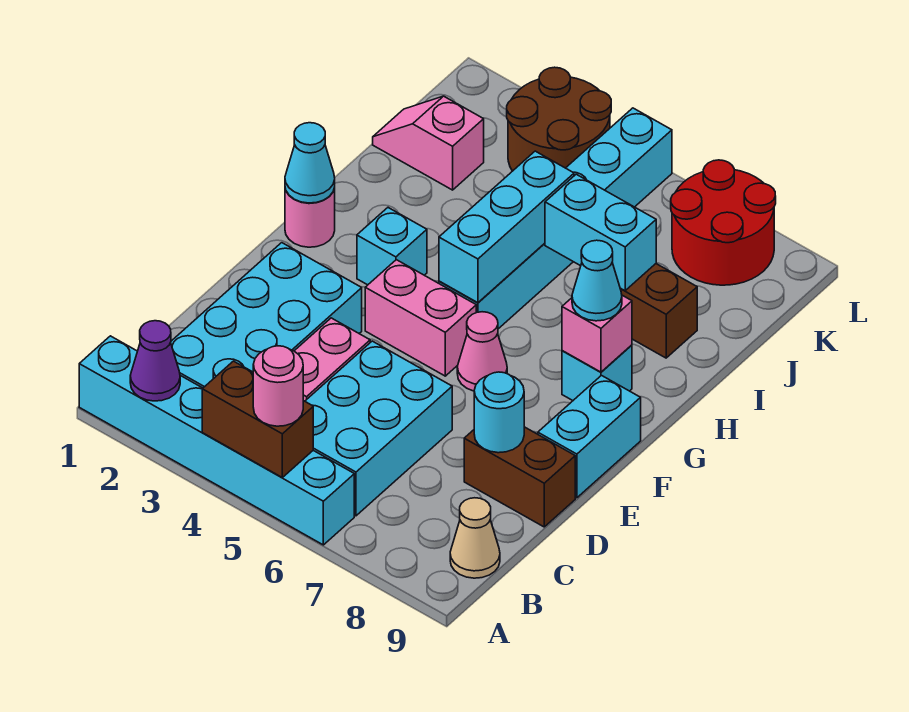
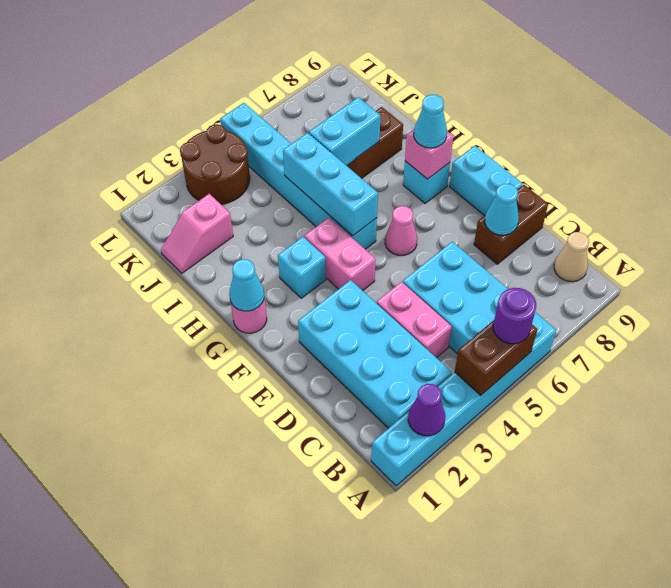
pink round brick A5 level 3 -> purple round brick A5 level 3
cyan round brick D8 level 2 -> cyan cone D8 level 2
pink brick F4:F5 level 1 -> pink brick F4:G4 level 1
red round brick K7:L8 level 1 -> none

